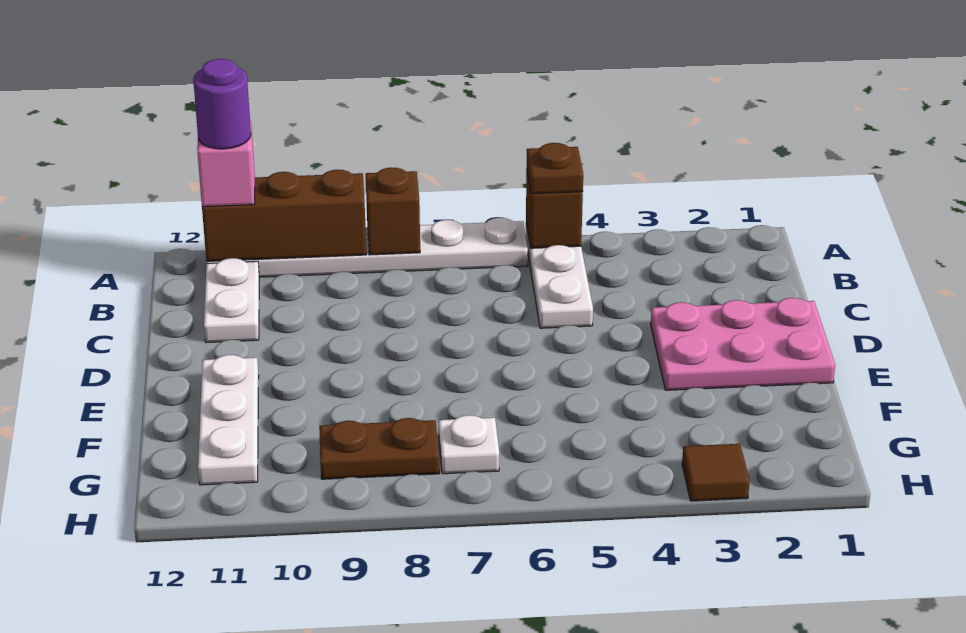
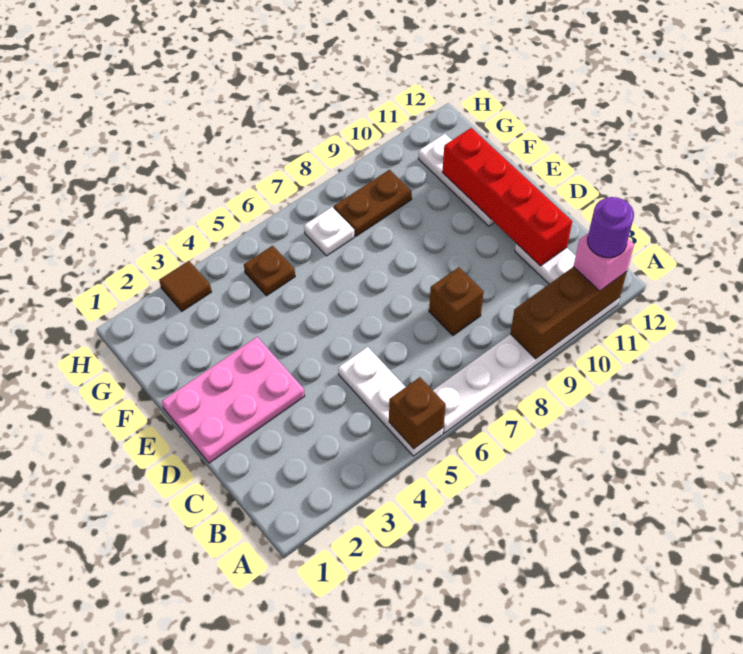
brown plate A5 level 3 -> brown plate G5 level 1
brown brick A8 level 2 -> brown brick C8 level 1
none -> red brick C11:F11 level 2

